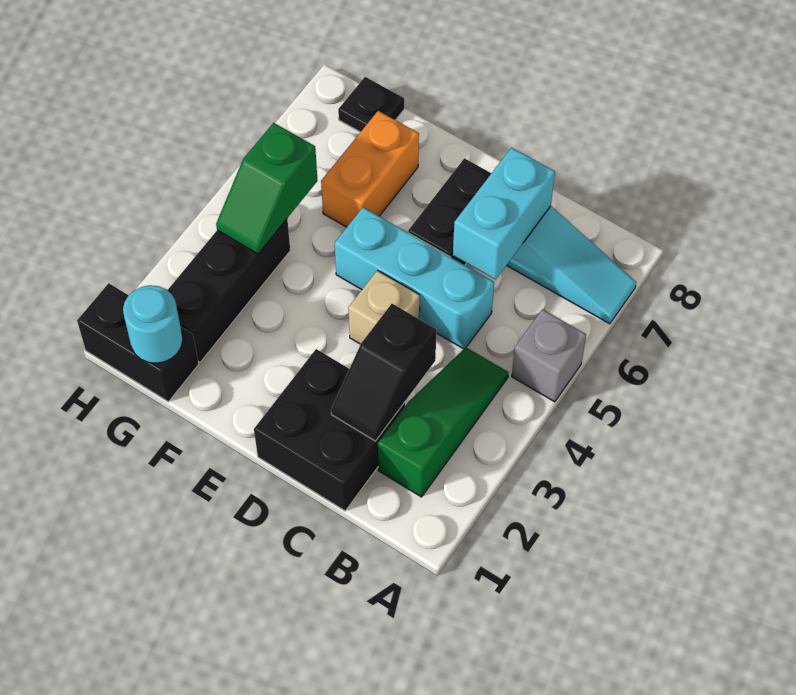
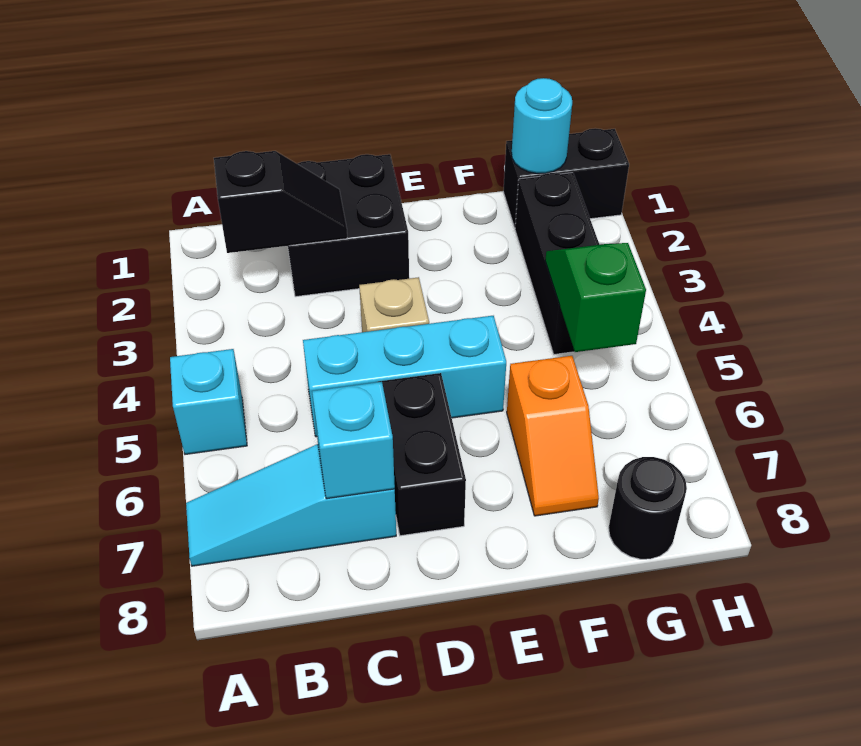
grey brick A5 level 1 -> cyan brick A5 level 1
green slope B2:B4 level 1 top 2 -> none
black slope C2:C3 level 2 top 3 -> black slope B2:C2 level 2 top B
cyan brick C6:C7 level 2 -> cyan brick C7 level 2
orange brick F6:F7 level 1 -> orange slope F6:F7 level 1 top 6
black plate G8 level 1 -> black round brick G8 level 1

